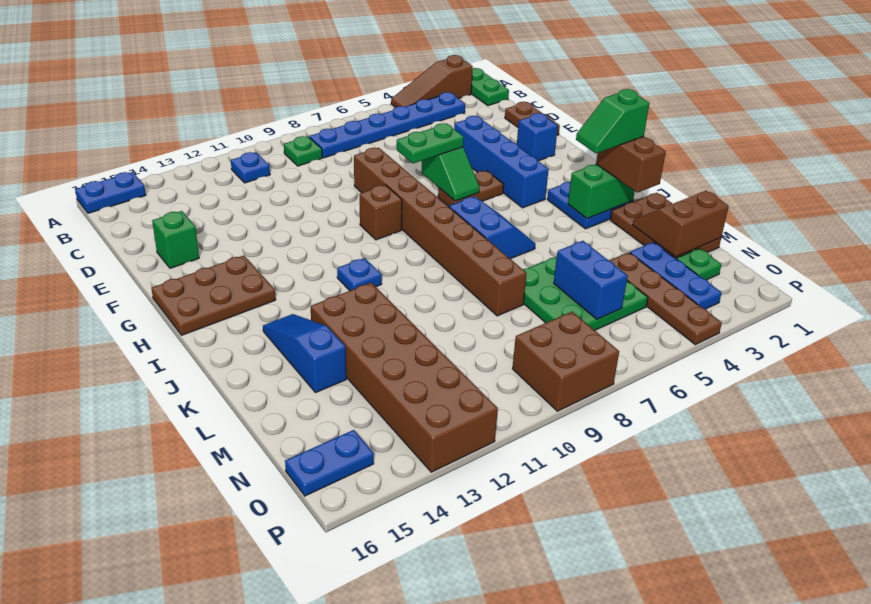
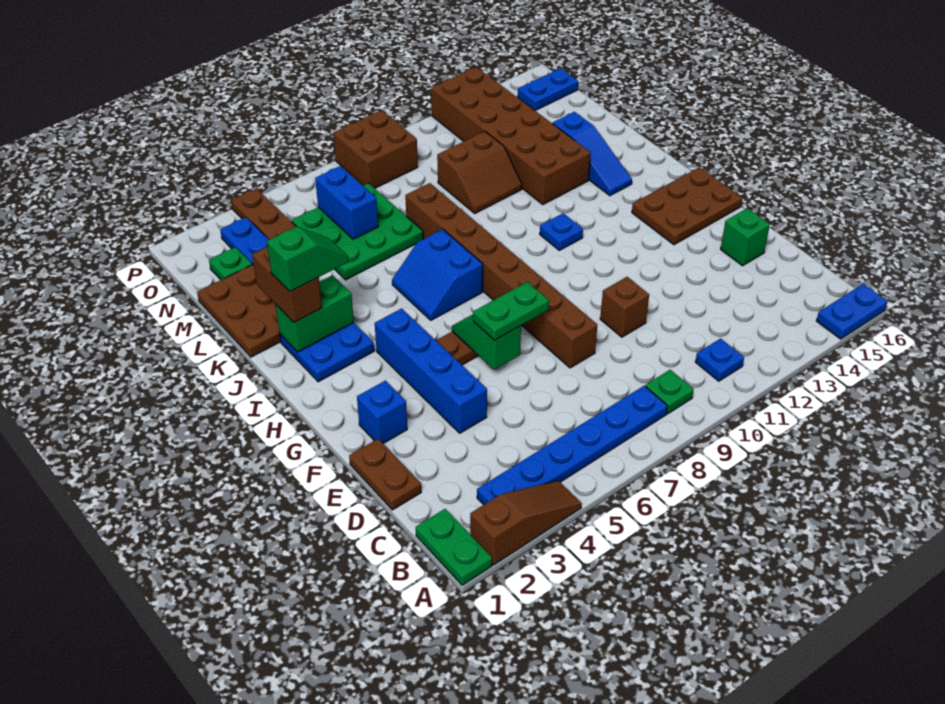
brown brick G9 level 1 -> brown brick E10 level 1
brown slope L1:M2 level 2 top M -> brown slope L10:M11 level 1 top M

